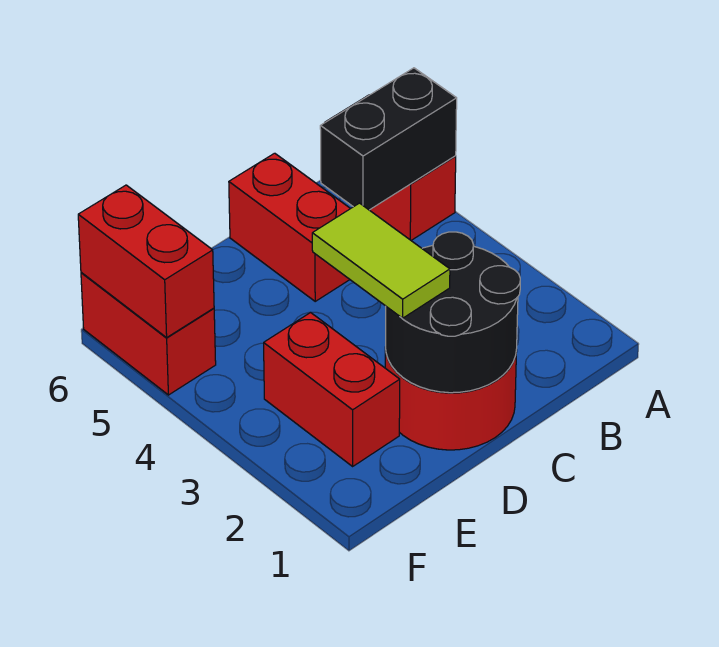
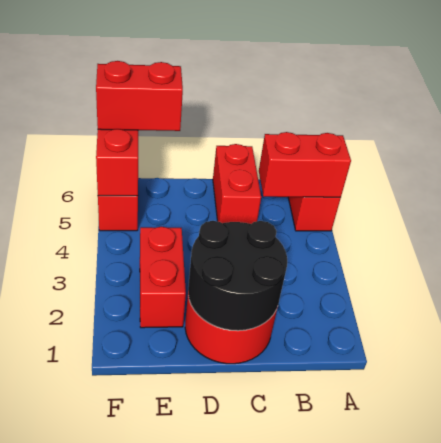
black brick A5:B5 level 2 -> red brick A5:B5 level 2
lime tile D2:D3 level 3 -> none
none -> red brick E6:F6 level 3

